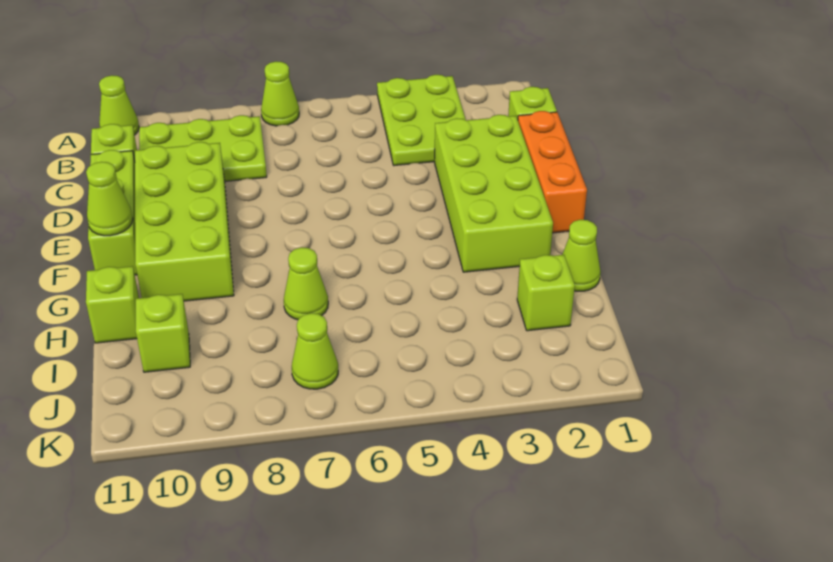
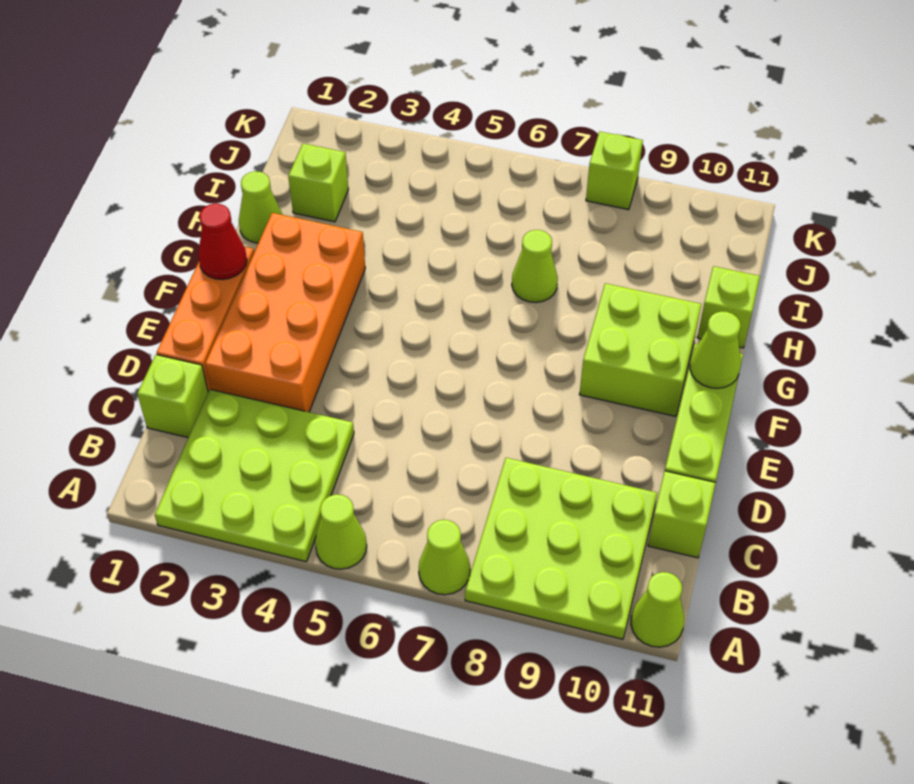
lime plate A3:C4 level 1 -> lime plate A2:C4 level 1
lime plate B8:C10 level 1 -> lime plate A8:C10 level 1
lime brick D2:G3 level 1 -> orange brick D2:G3 level 1
lime brick D9:G10 level 1 -> lime brick F9:G10 level 1
none -> red cone F1 level 2
lime brick I10 level 1 -> lime brick K8 level 1
lime cone J7 level 1 -> lime cone A5 level 1

